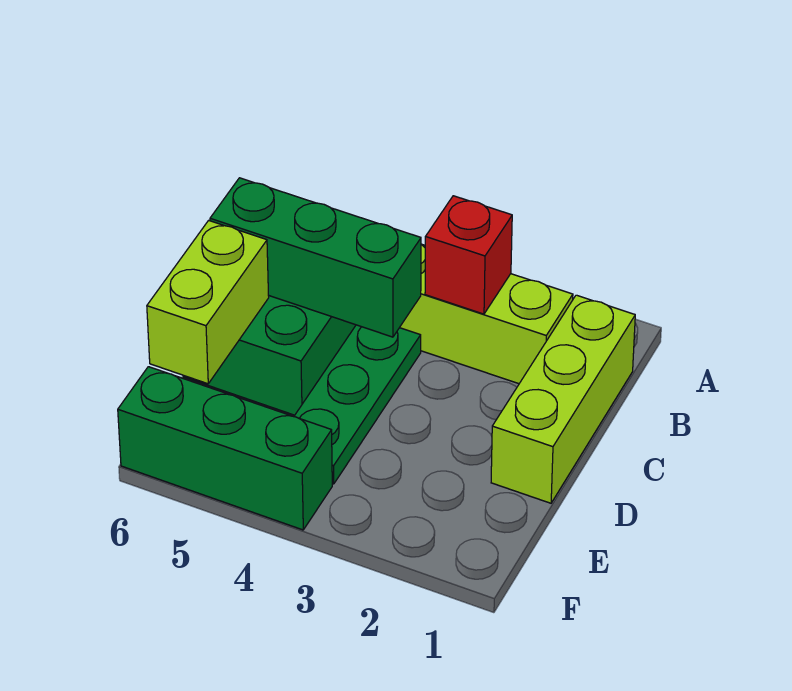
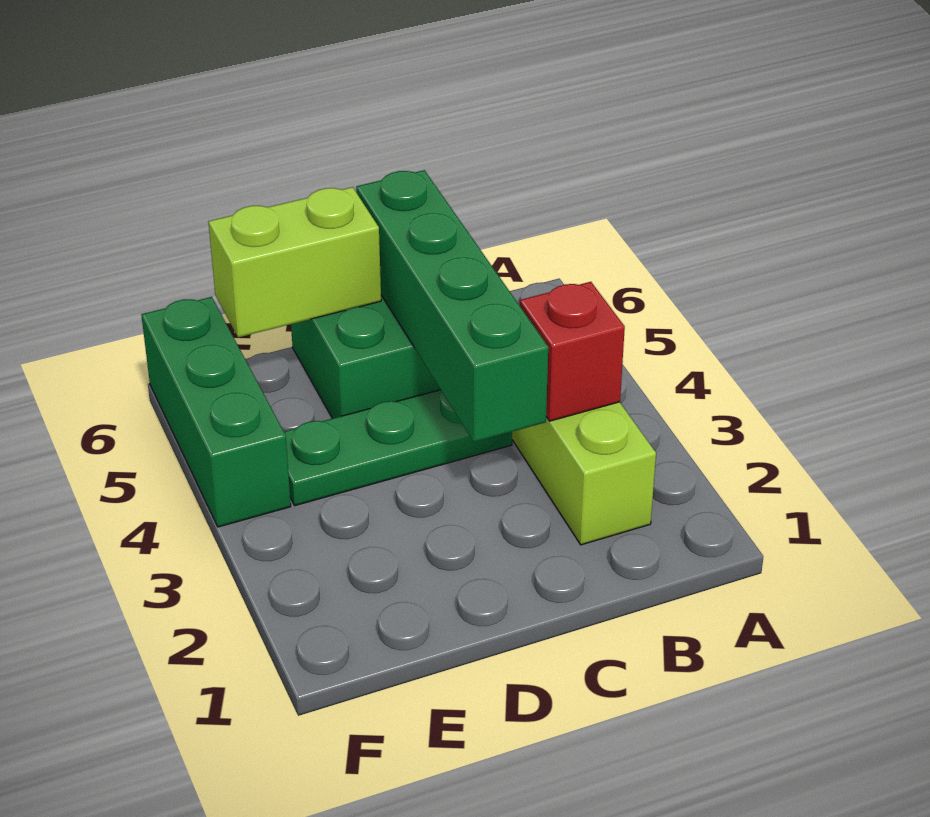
lime brick B1:D1 level 1 -> none
green brick C4:C6 level 2 -> green brick C3:C6 level 2

